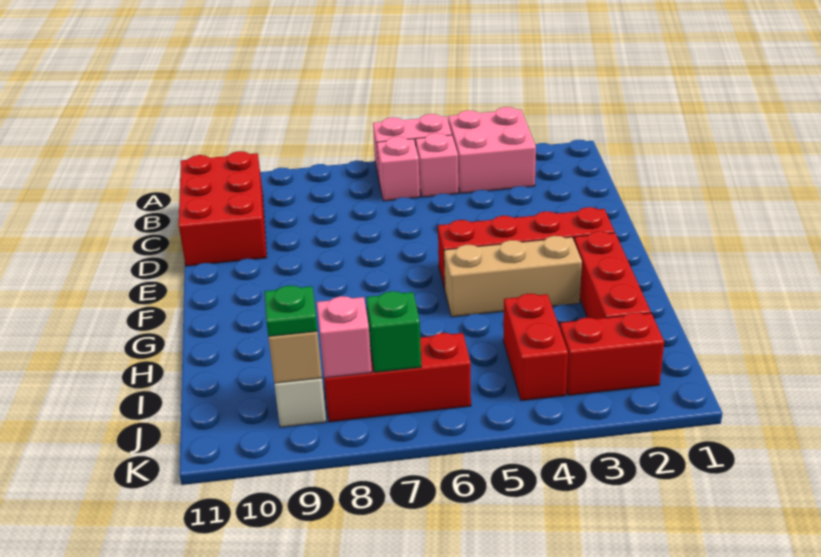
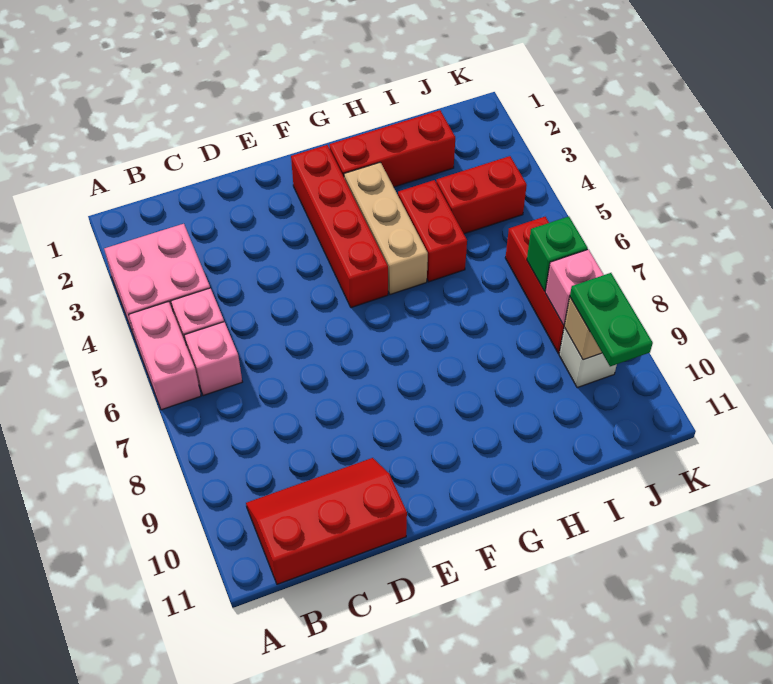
red brick B10:D11 level 1 -> red slope B10:D11 level 1 top 11
red brick J2:J3 level 1 -> red brick H4:H5 level 1
green plate J9 level 3 -> green plate J9:J10 level 3

